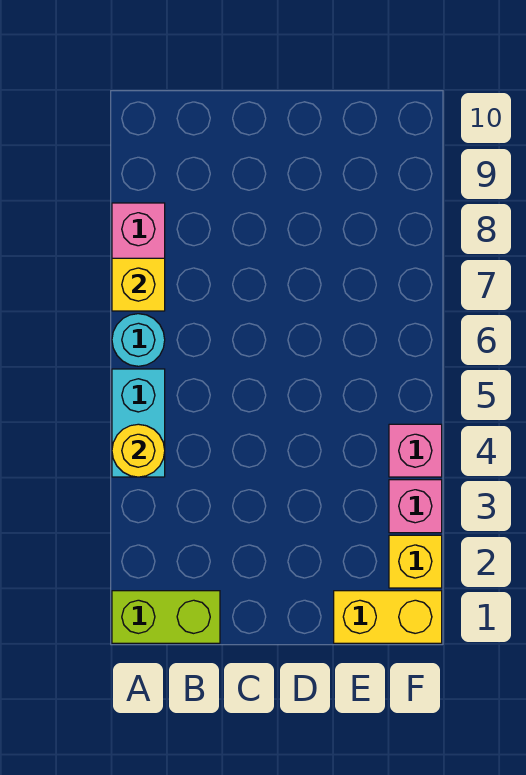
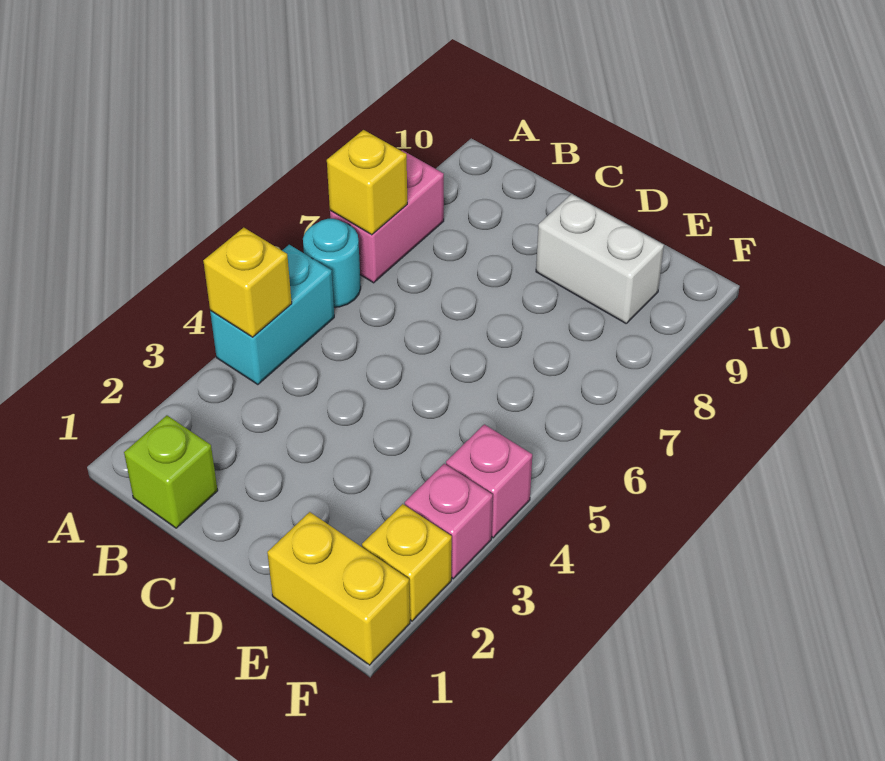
lime brick A1:B1 level 1 -> lime brick B1 level 1
yellow round brick A4 level 2 -> yellow brick A4 level 2
none -> white brick D9:E9 level 1

